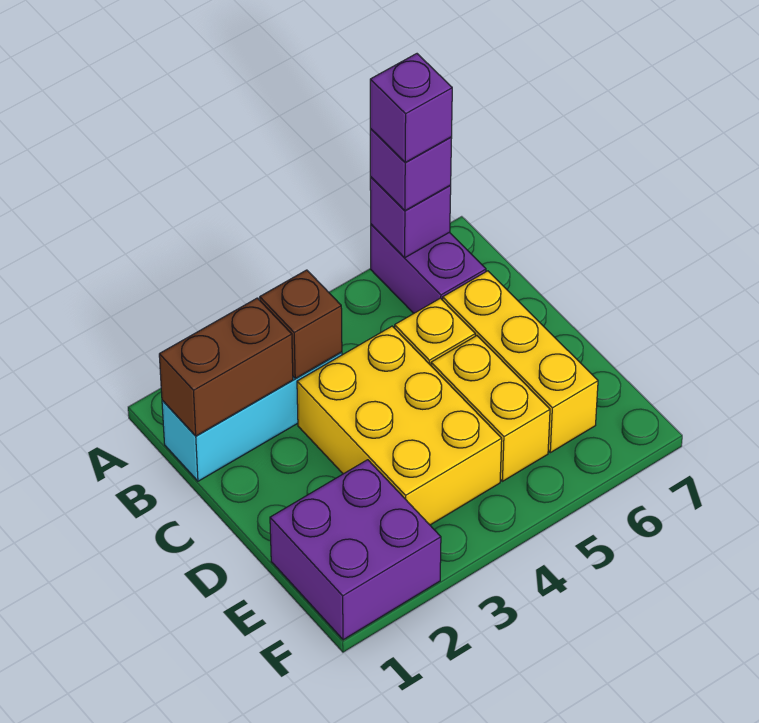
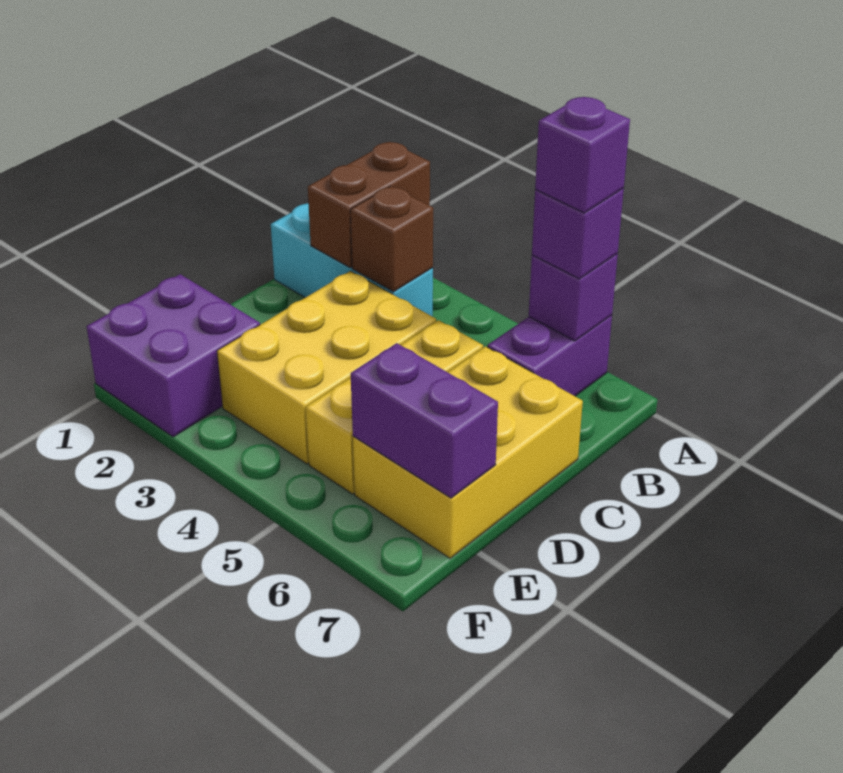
brown brick B1:B2 level 2 -> brown brick A2:B2 level 2
yellow brick C6:E6 level 1 -> yellow brick C6:E7 level 1
none -> purple brick E6:E7 level 2

